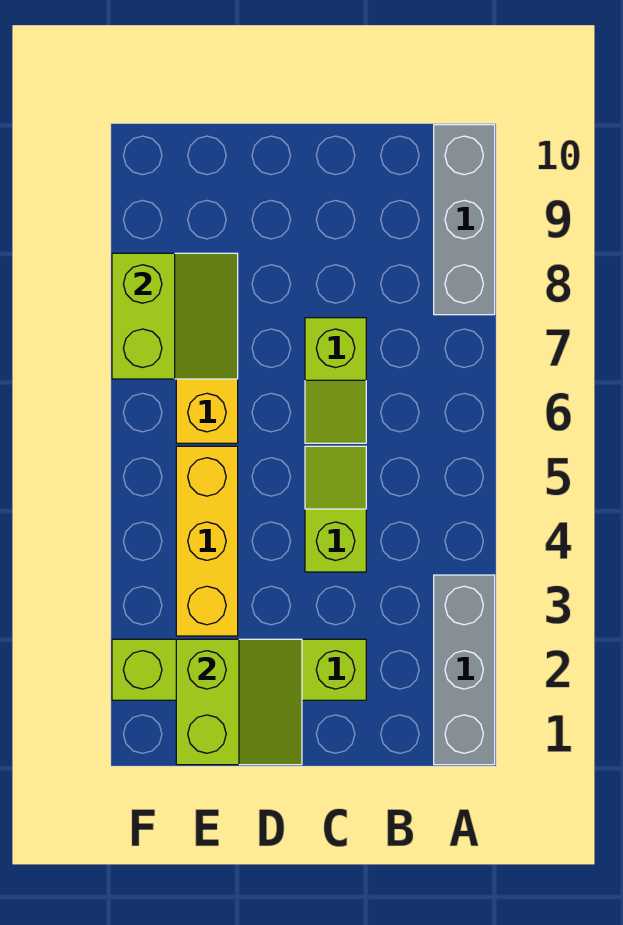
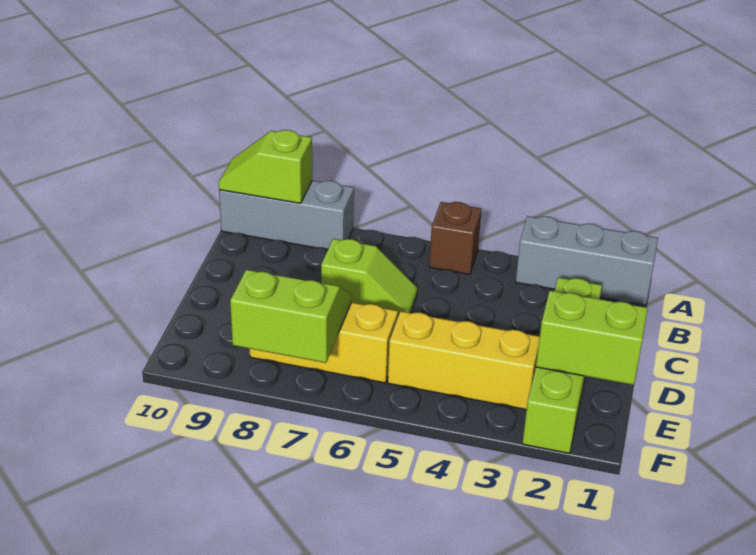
none -> brown brick A5 level 1
lime slope C4:C5 level 1 top 4 -> lime slope A9:A10 level 2 top 9

